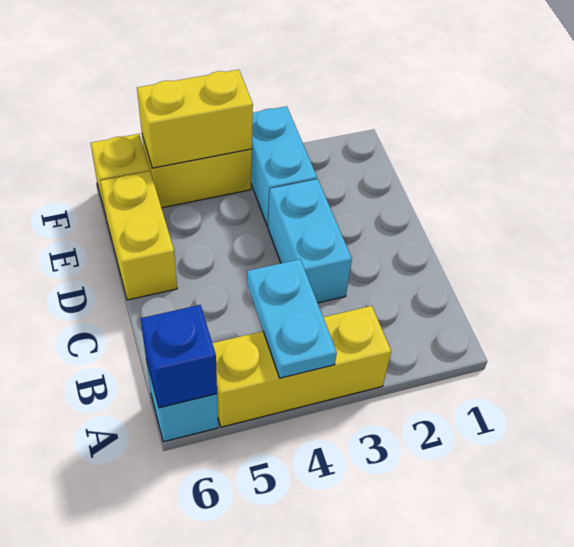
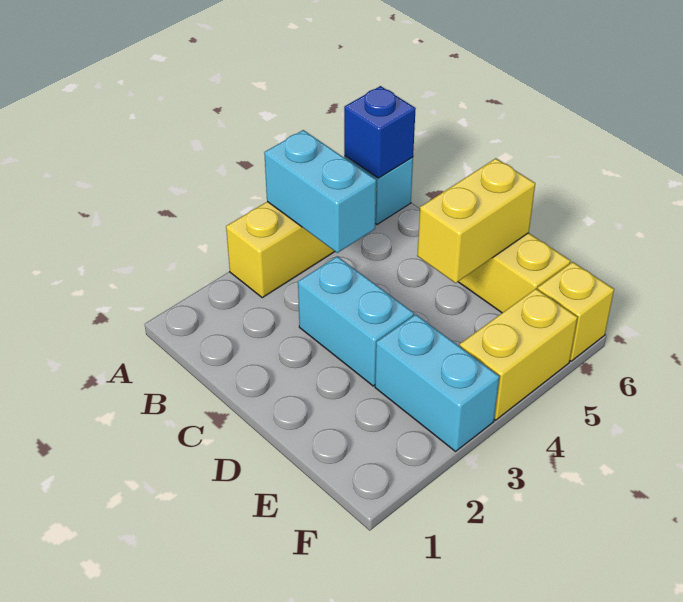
cyan plate A4:B4 level 2 -> cyan brick A4:B4 level 2
yellow brick F4:F5 level 2 -> yellow brick D5:D6 level 2

